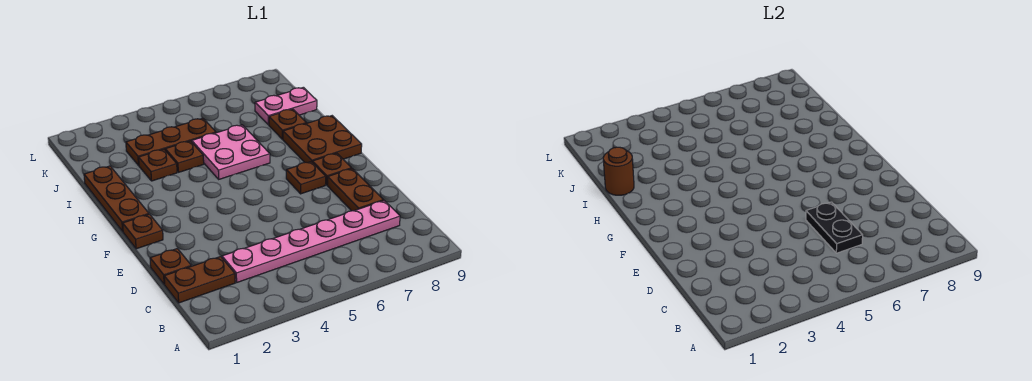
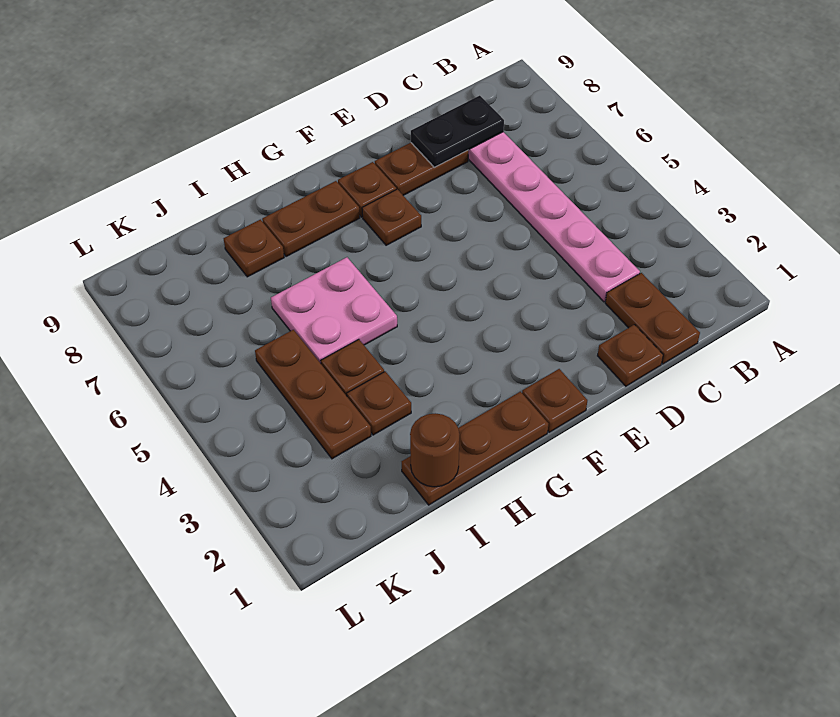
black plate C6:D6 level 2 -> black plate C8:D8 level 2
brown plate G8:H9 level 1 -> brown plate G8:H8 level 1
pink plate J8:J9 level 1 -> none

